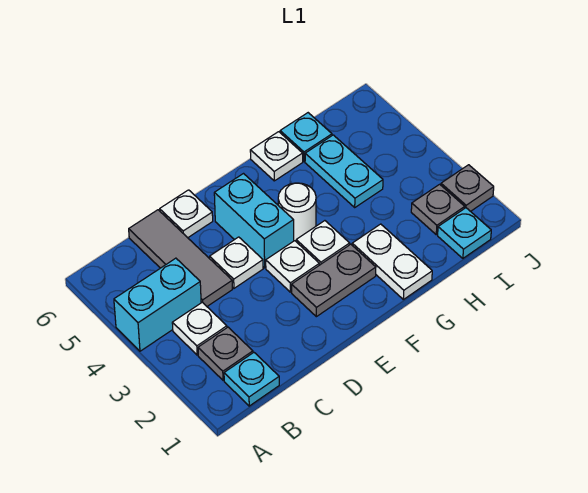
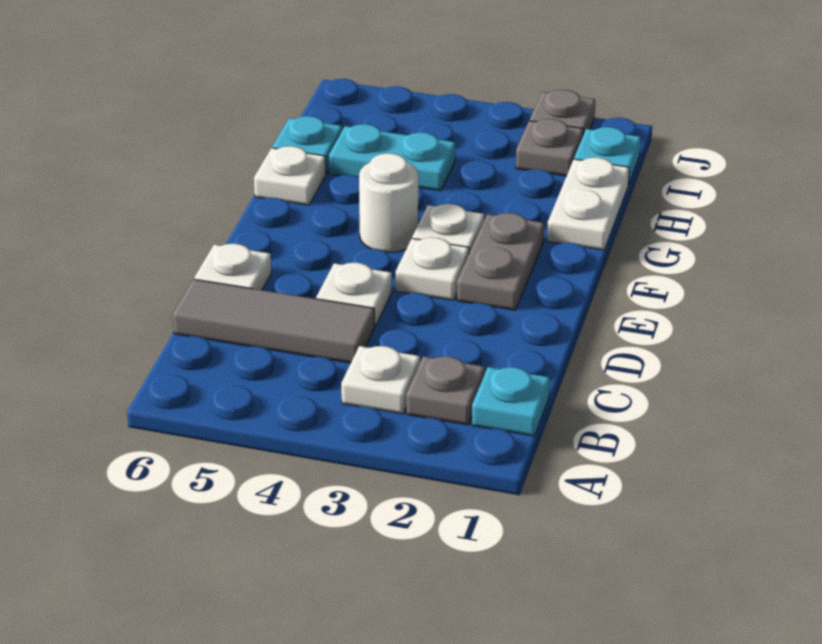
cyan brick A4:B4 level 1 -> none
cyan brick E4:E5 level 1 -> none
white plate G1:G2 level 1 -> white plate G1:H1 level 1

